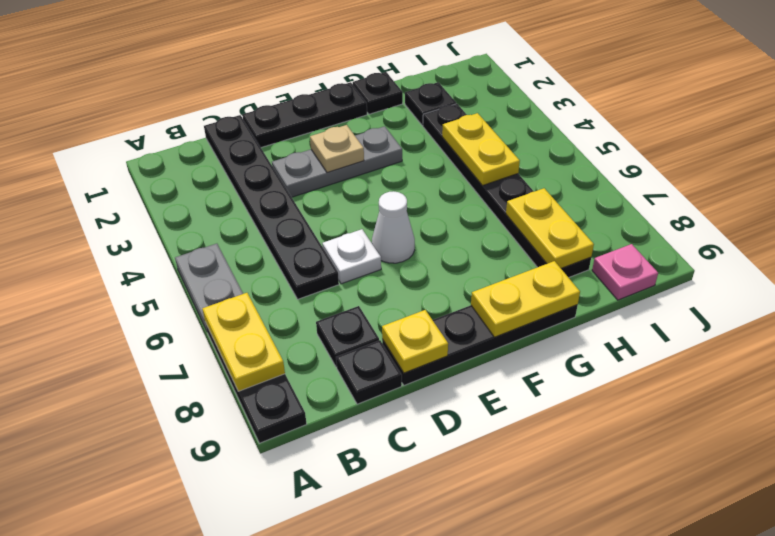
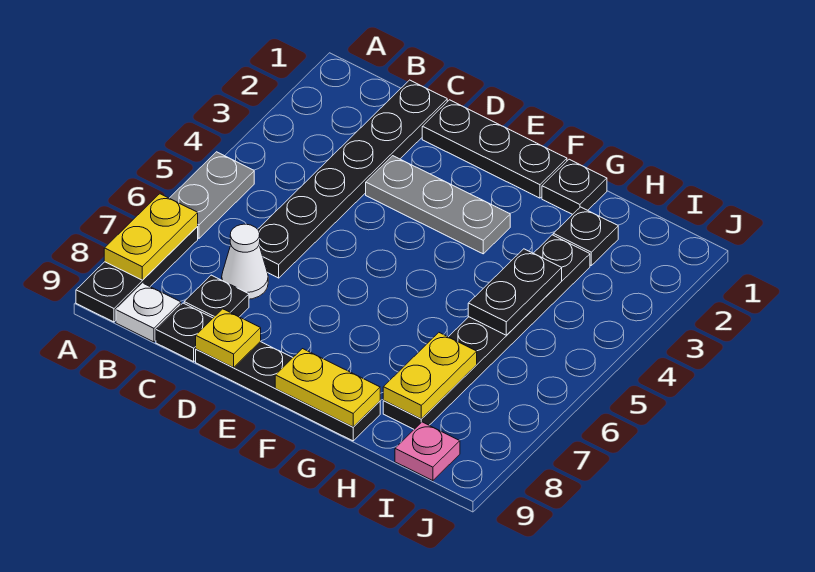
white plate D6 level 1 -> white plate B9 level 1
tan plate E3 level 2 -> none
white cone E6 level 1 -> white cone C7 level 1
yellow plate H4:H5 level 2 -> black plate H4:H5 level 2

